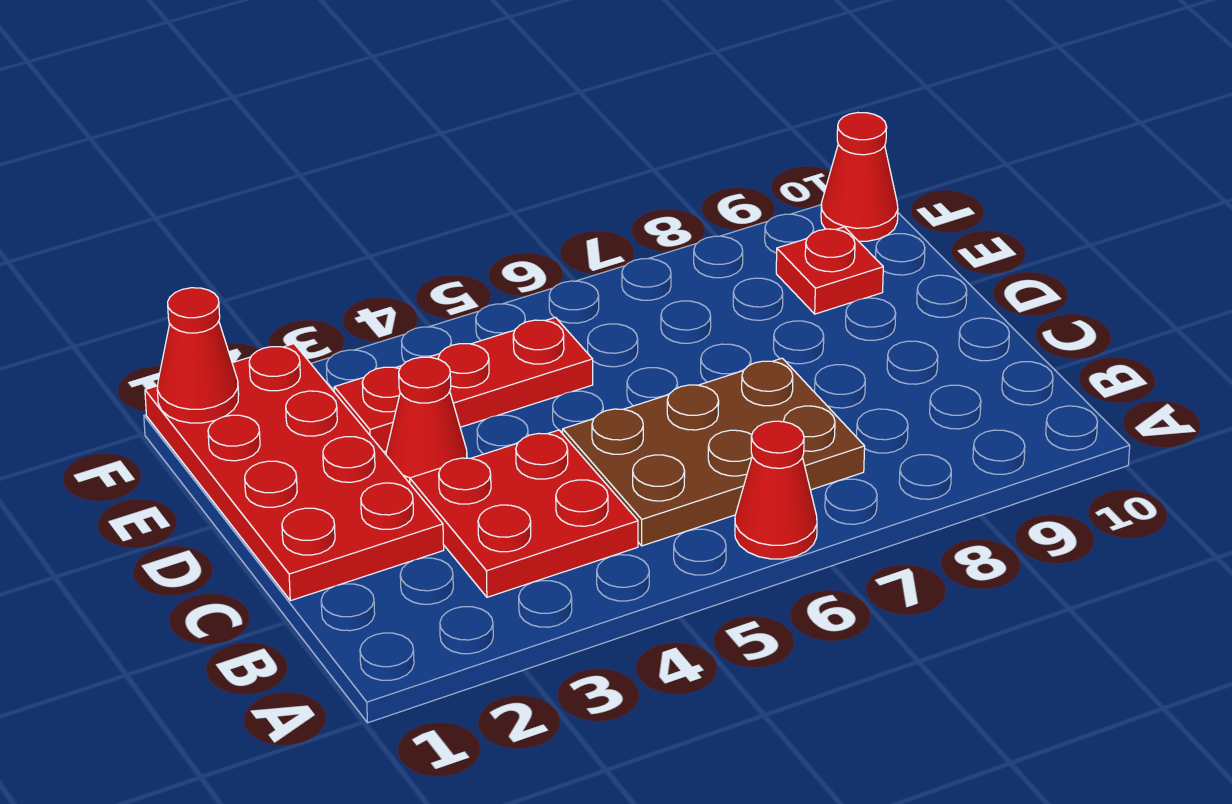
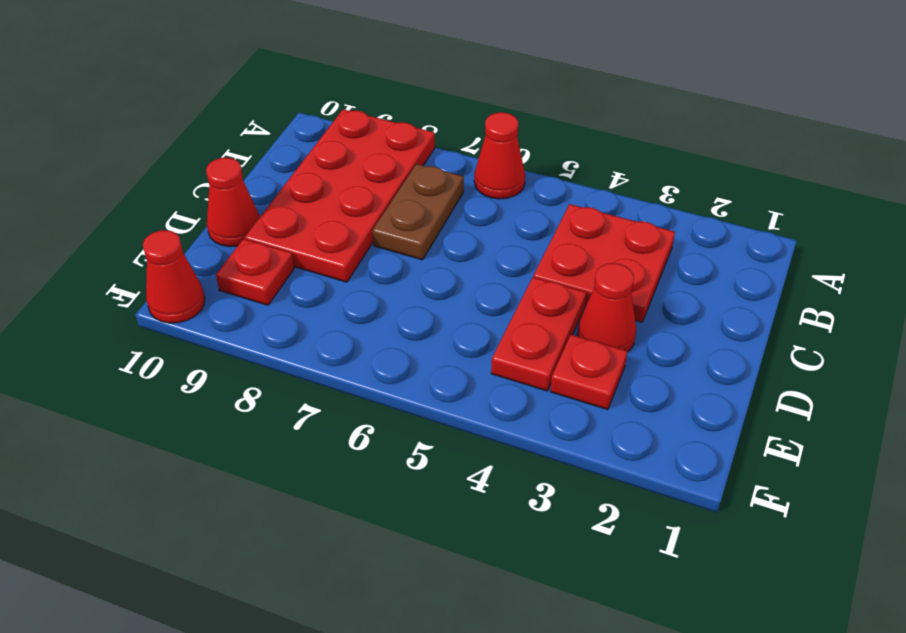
brown plate B5:C7 level 1 -> brown plate B7:C7 level 1
red plate C1:F2 level 1 -> red plate A8:D9 level 1
red plate E4:E5 level 1 -> red plate D4:E4 level 1
red cone F1 level 2 -> red cone D10 level 1

